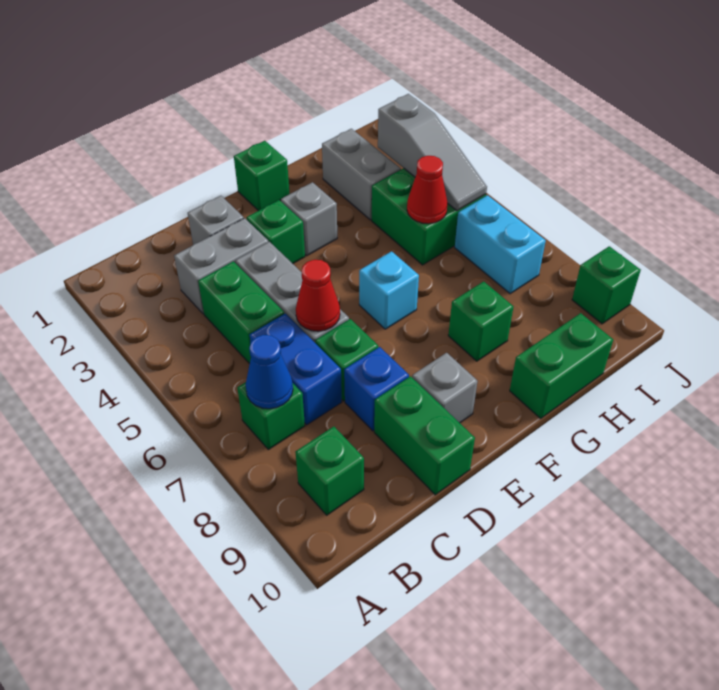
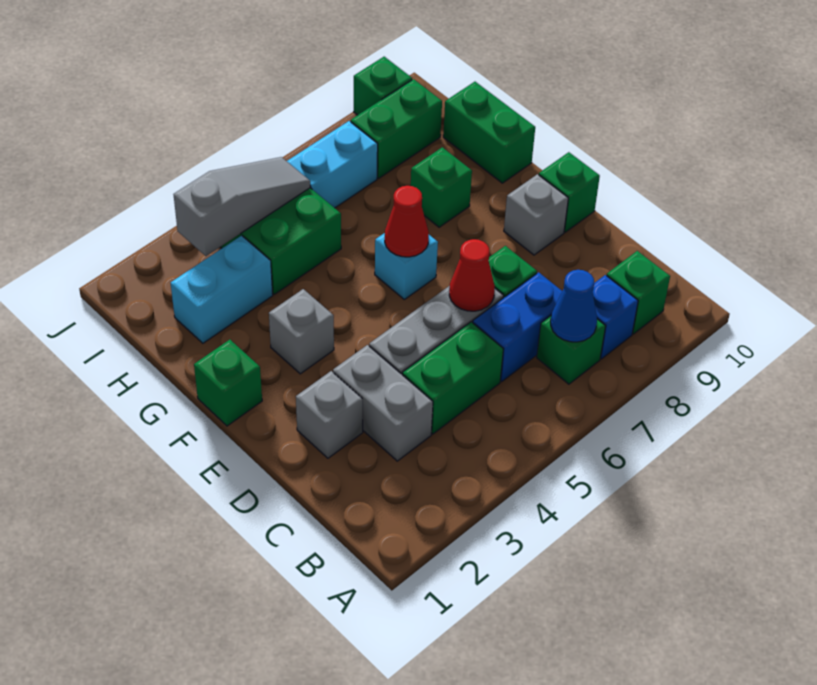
blue brick D8 level 1 -> blue brick B8 level 1
green brick D9:D10 level 1 -> green brick I8:I9 level 1
green brick E3 level 1 -> green brick E10 level 1
grey brick H2:H3 level 1 -> cyan brick H2:H3 level 1
red cone H5 level 2 -> red cone F6 level 2

